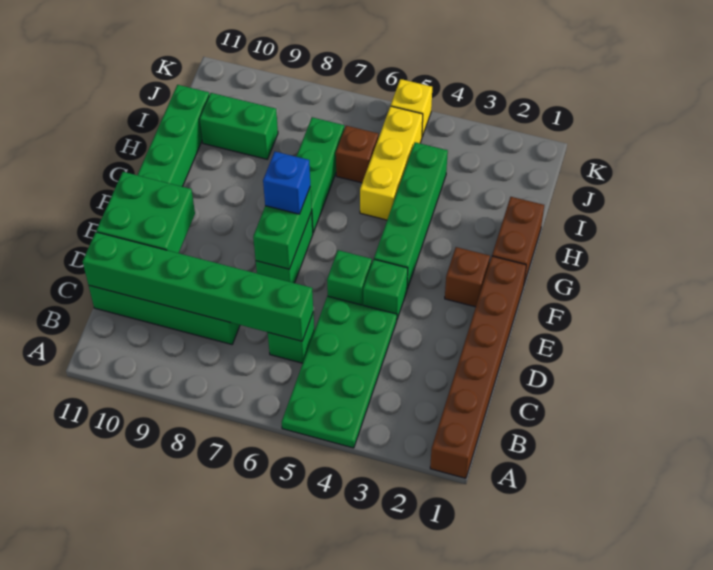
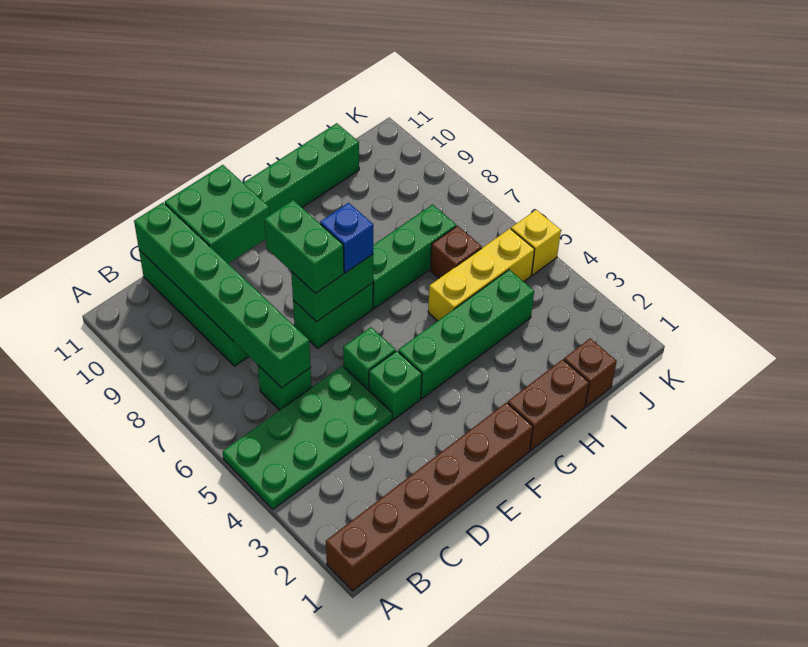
brown brick F2 level 1 -> brown brick I1 level 1
green brick I9:I10 level 1 -> green brick E7:E8 level 3

